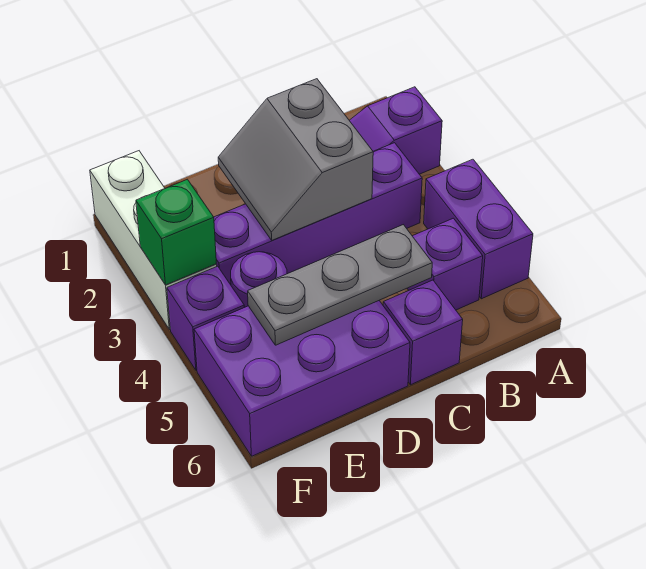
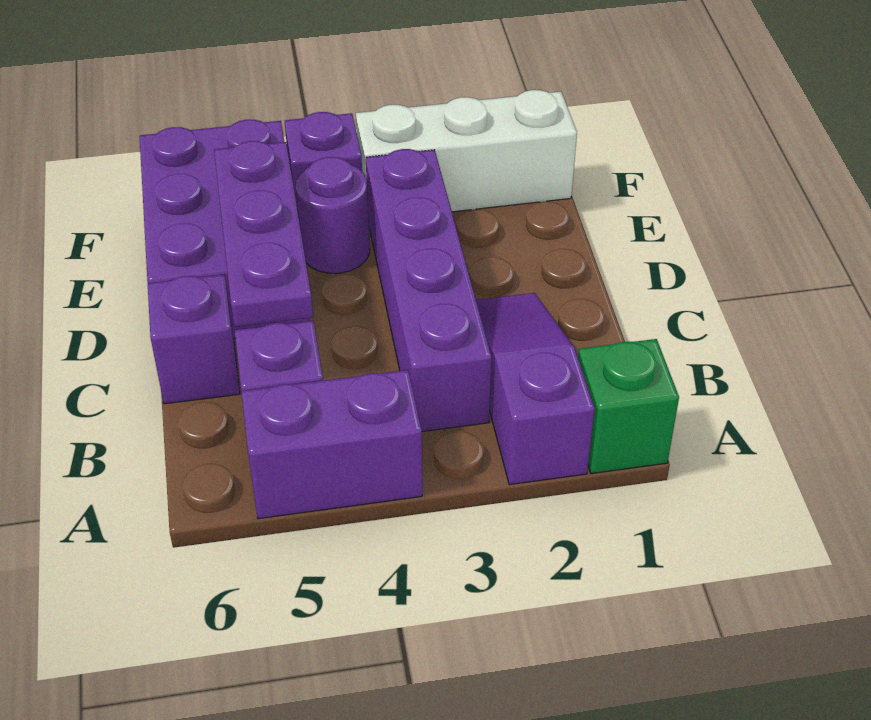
grey slope C2:D3 level 2 top C -> none
grey plate C5:E5 level 2 -> purple plate C5:E5 level 2
green brick F3 level 2 -> green brick A1 level 1

